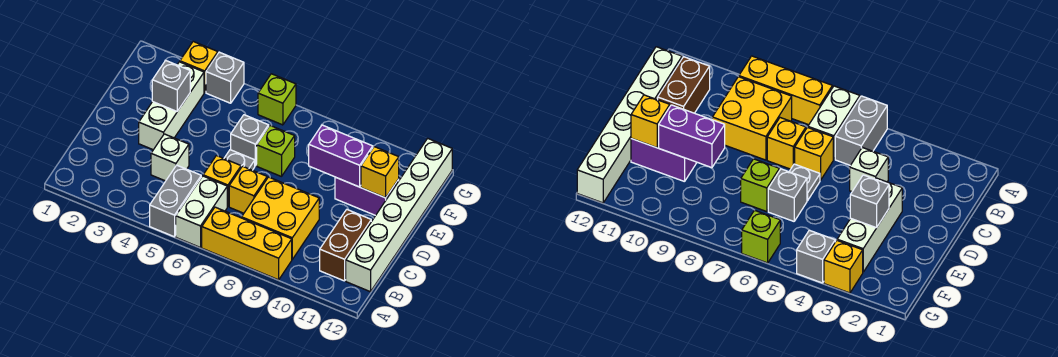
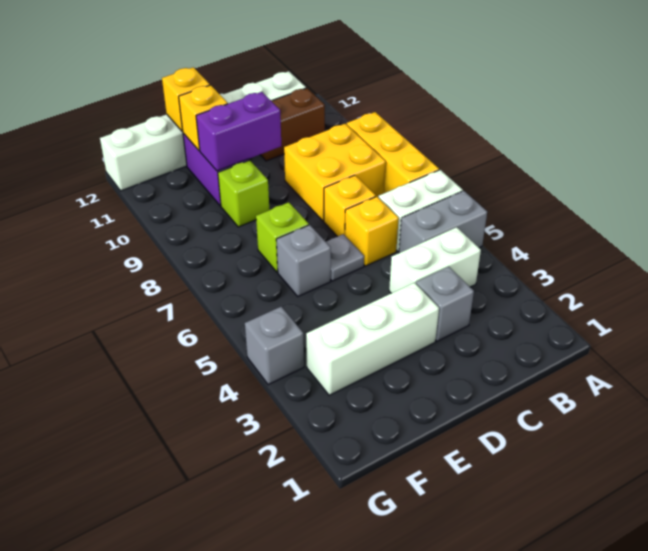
white brick C4 level 1 -> white brick B4:C4 level 1
grey brick E3 level 2 -> grey brick C3 level 1
purple brick E9:E10 level 2 -> purple brick D10:E10 level 2
yellow brick G3 level 1 -> yellow brick E12 level 2
lime brick G6 level 1 -> lime brick E9 level 1

